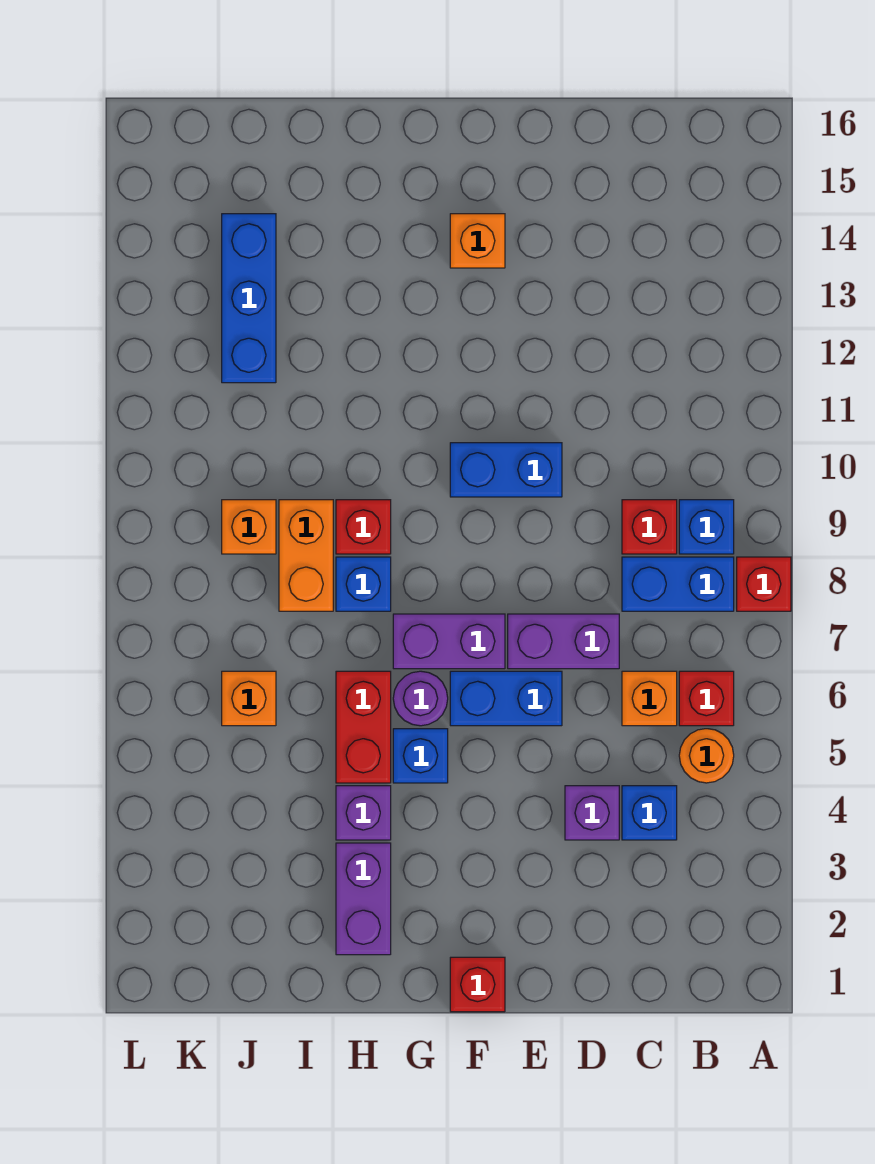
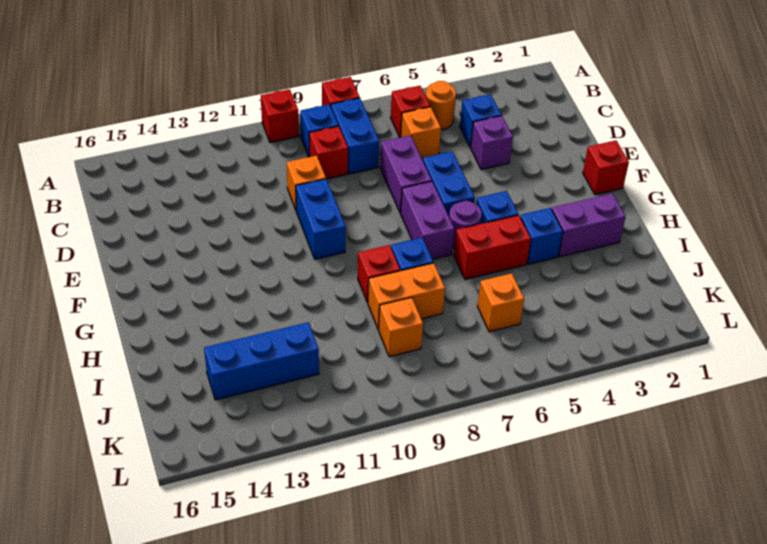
none -> red brick A10 level 1
orange brick F14 level 1 -> orange brick D10 level 1
purple brick H4 level 1 -> blue brick H4 level 1

